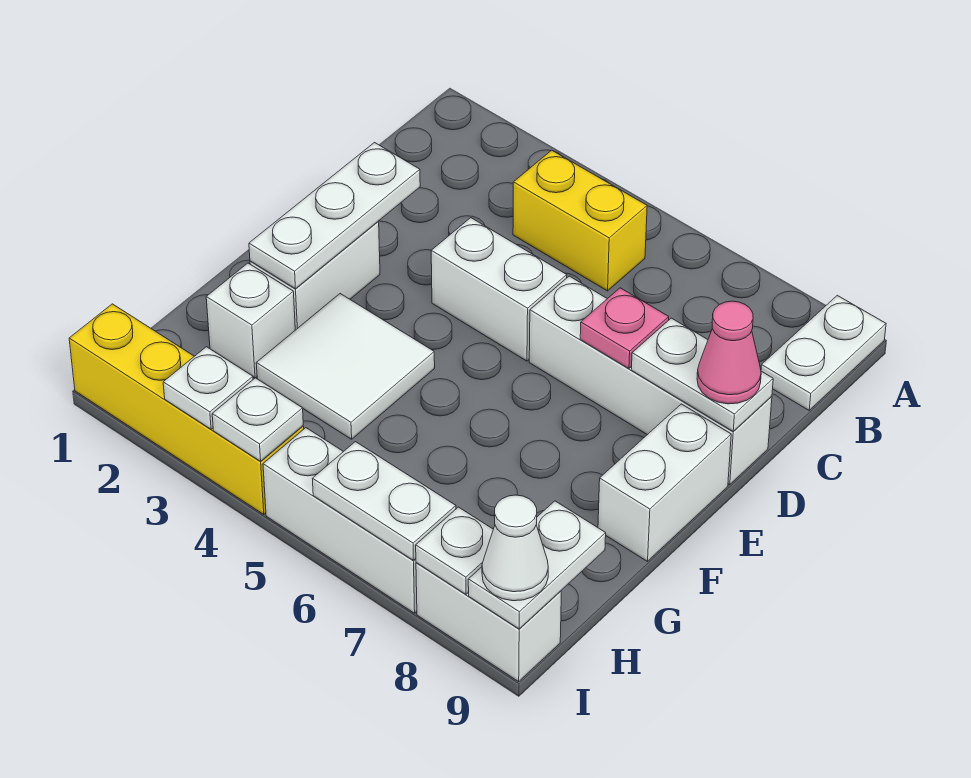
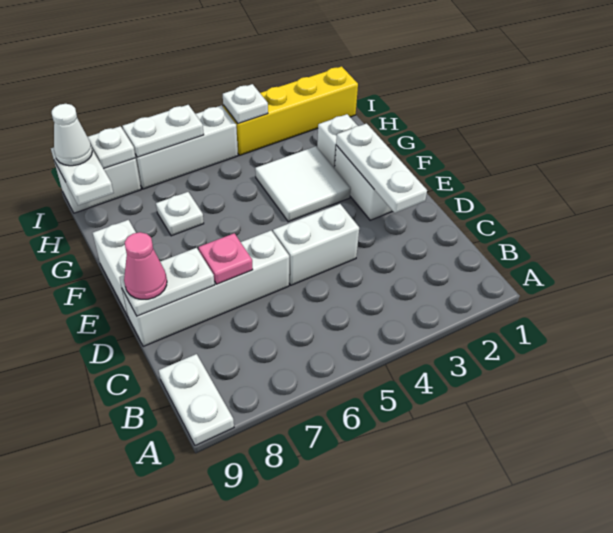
yellow brick B4:B5 level 1 -> none
white plate I3 level 2 -> white plate G7 level 1

